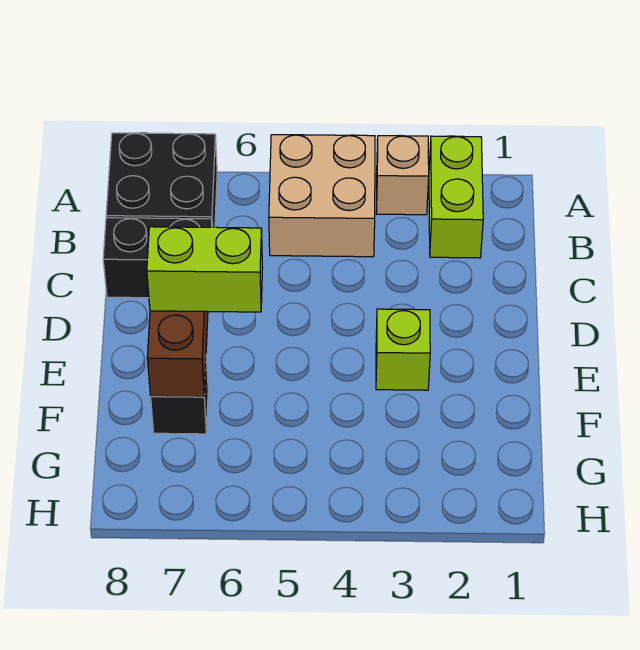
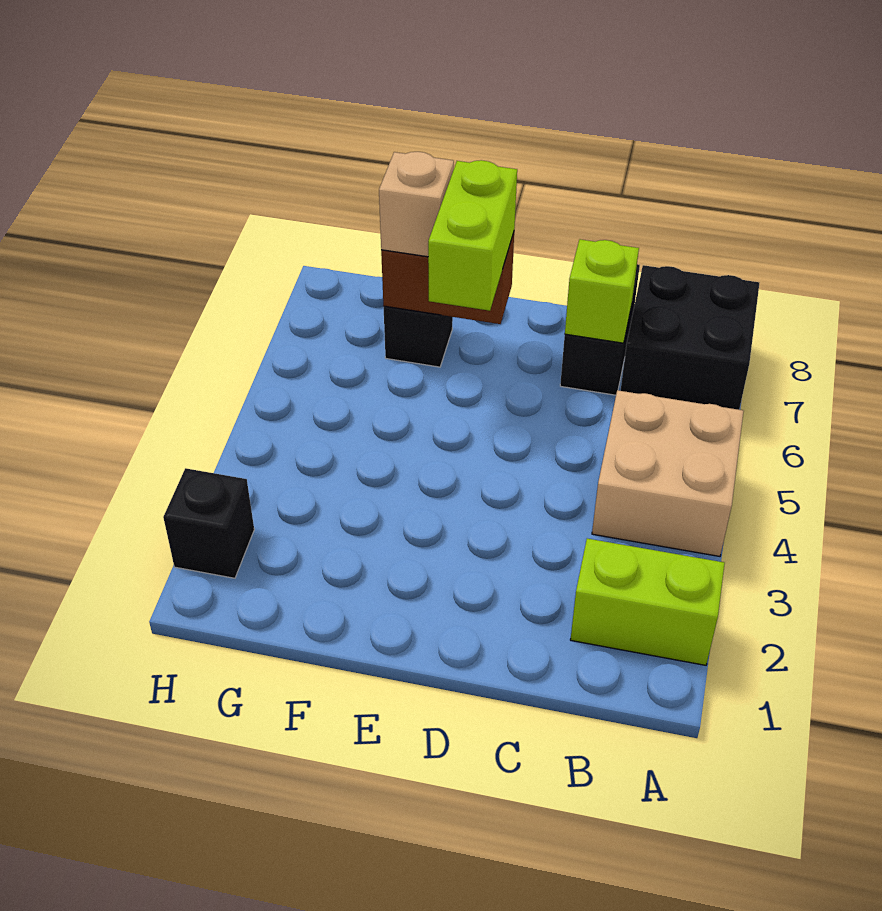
tan brick A3 level 1 -> tan brick F7 level 3
lime brick E3 level 1 -> lime brick C7 level 2
none -> black brick H2 level 1

